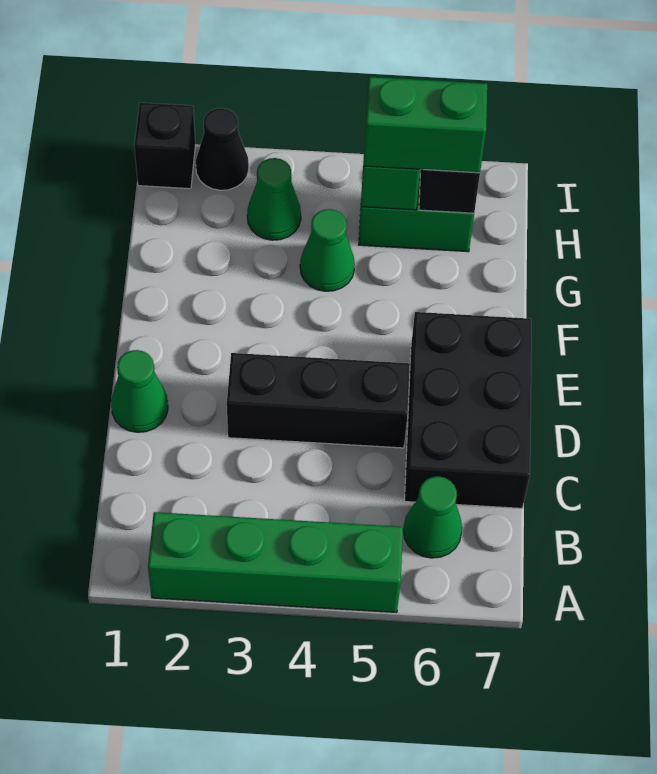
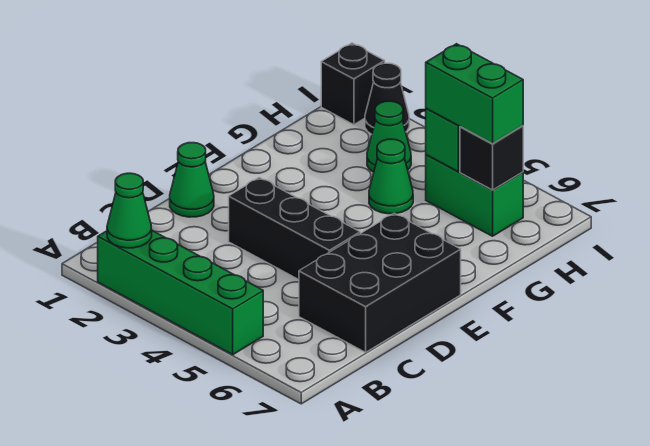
green cone B6 level 1 -> green cone A2 level 2

